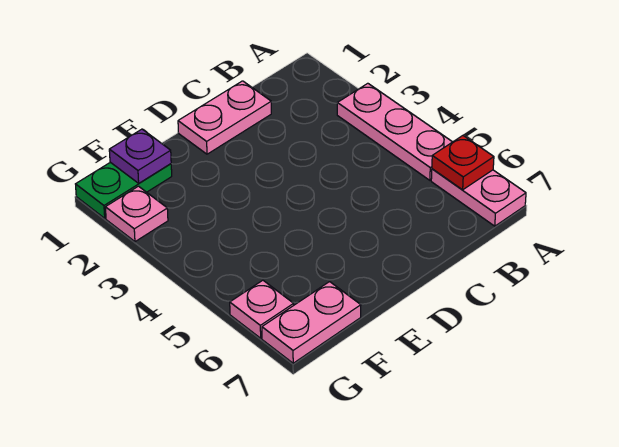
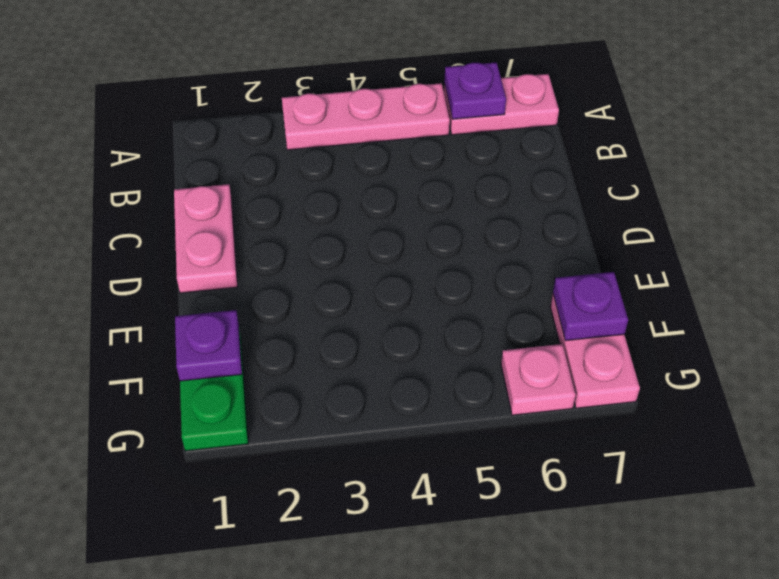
red plate A6 level 2 -> purple plate A6 level 2
none -> purple plate F7 level 2
pink plate G2 level 1 -> none

